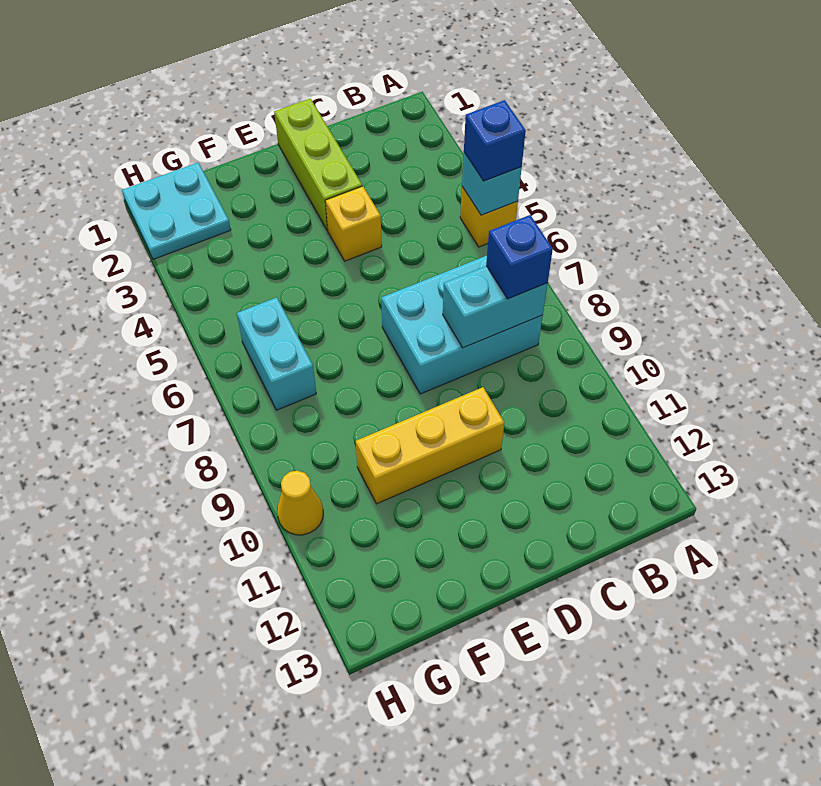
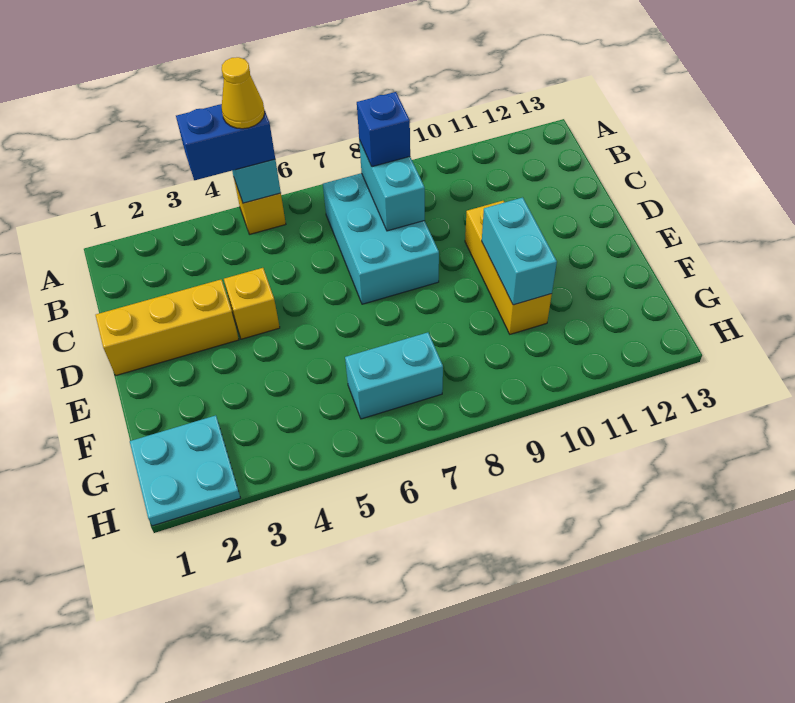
blue brick A5 level 3 -> blue brick A4:A5 level 3
lime brick D1:D3 level 1 -> yellow brick D1:D3 level 1
none -> cyan brick E10:F10 level 2
yellow cone H10 level 1 -> yellow cone A5 level 4

